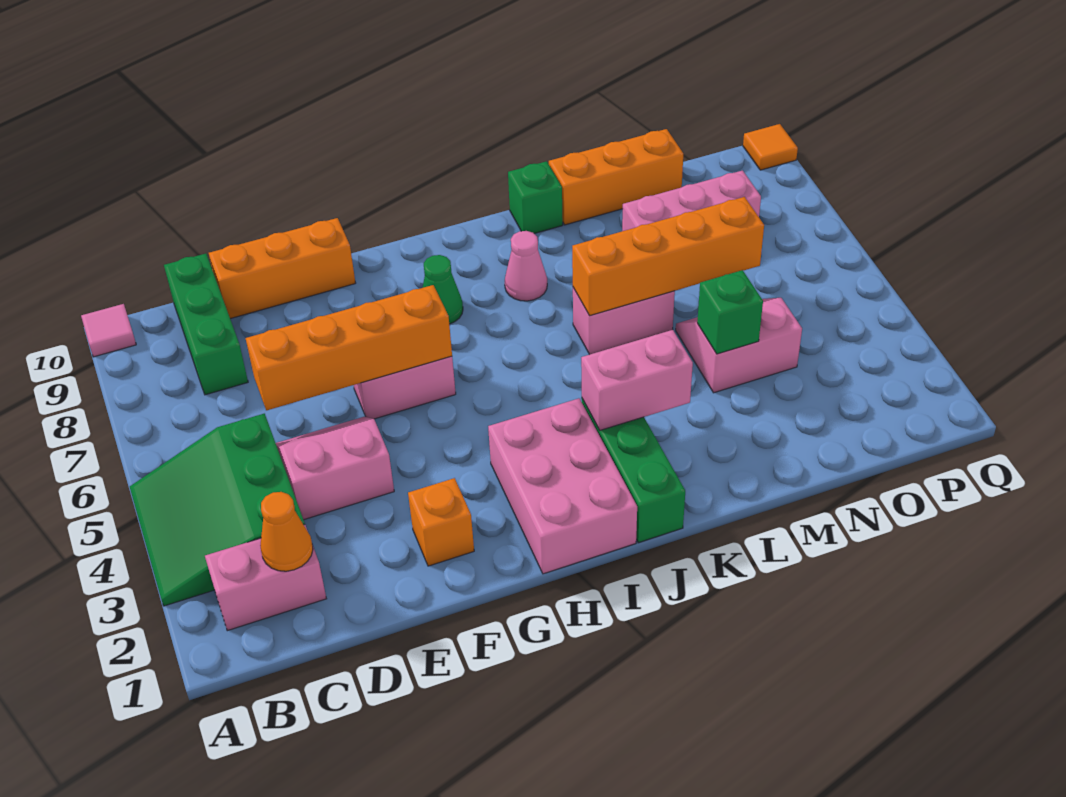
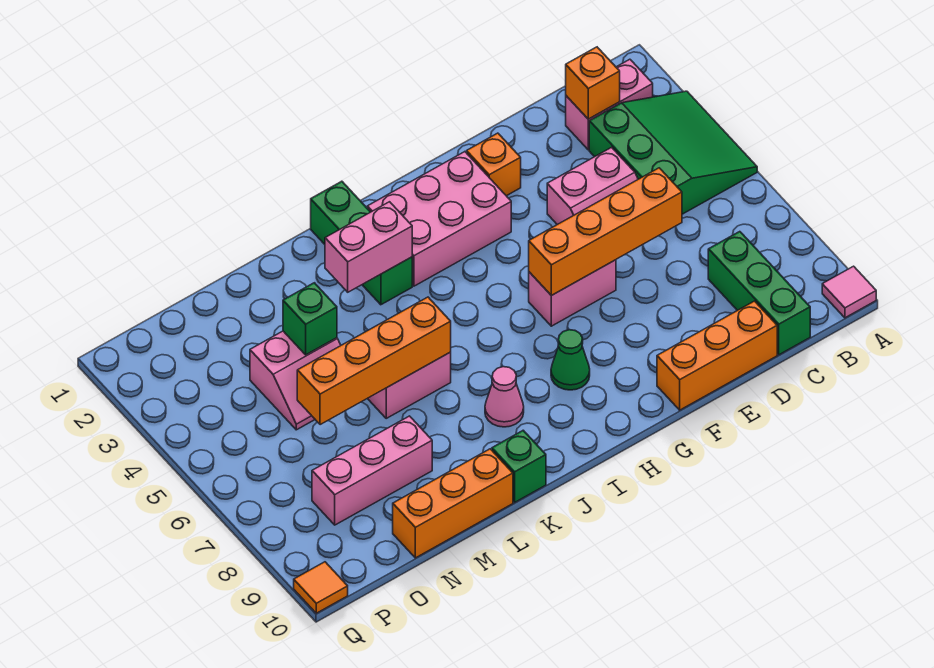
orange cone C2 level 2 -> orange brick C2 level 2
pink brick H1:I3 level 1 -> pink brick G2:I3 level 1

